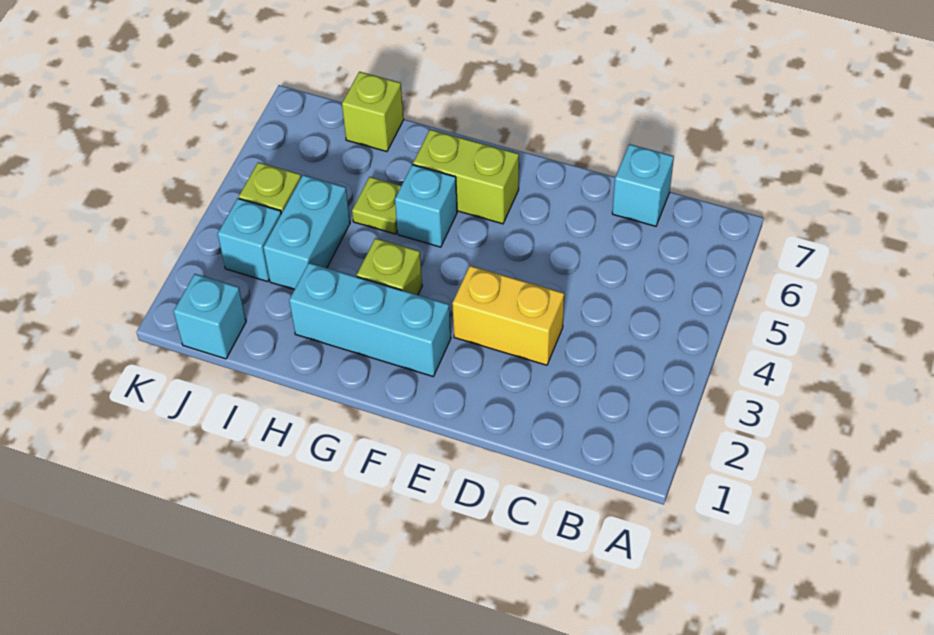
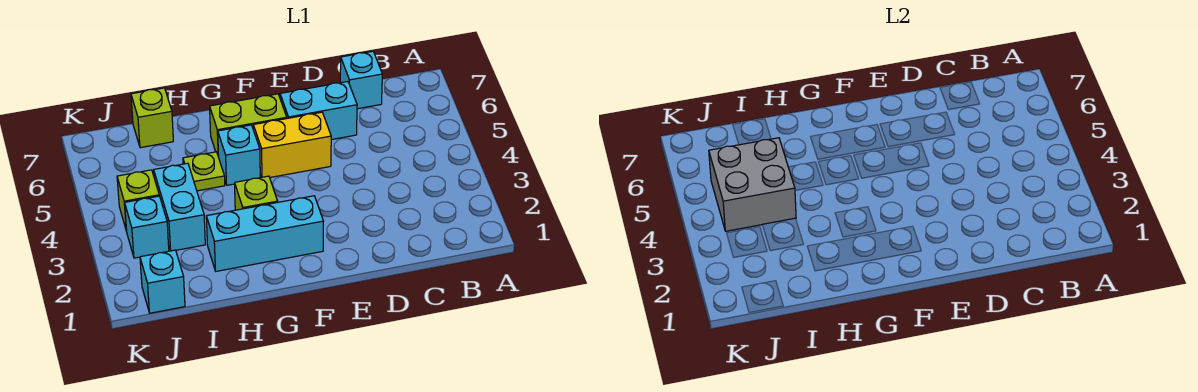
yellow brick D3:E3 level 1 -> yellow brick E5:F5 level 1
none -> cyan brick D6:E6 level 1
none -> grey brick I4:J5 level 2

